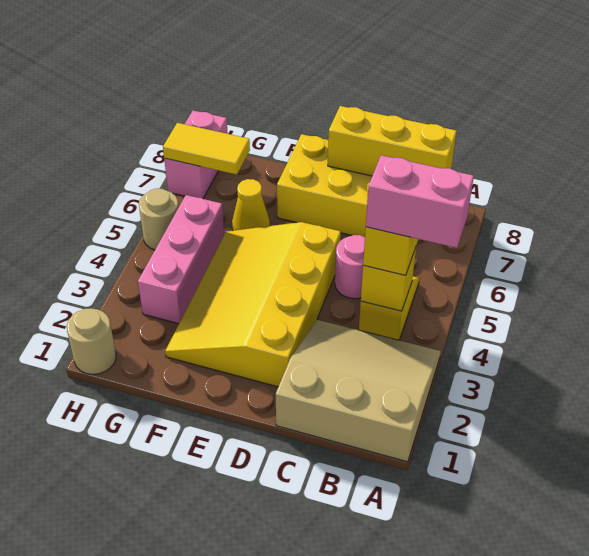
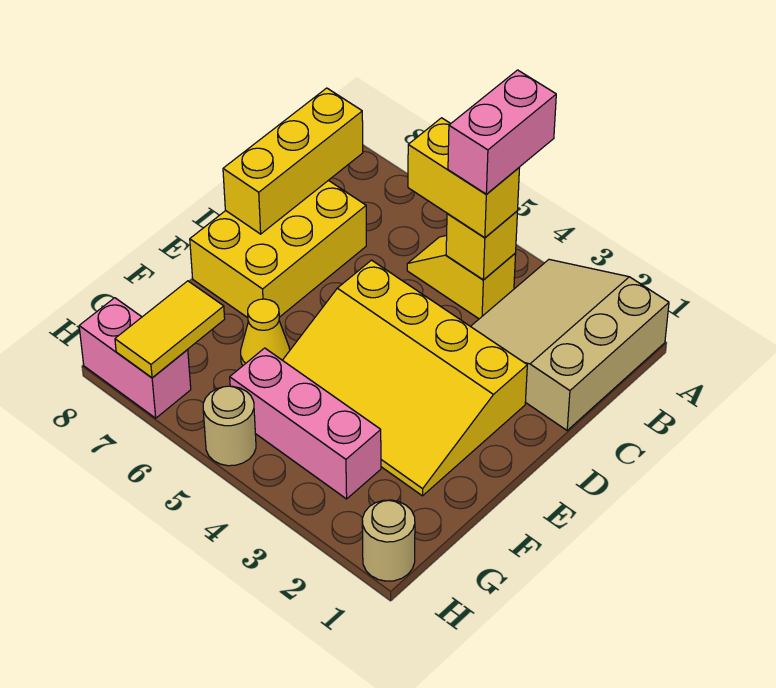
pink round brick C5 level 1 -> none

